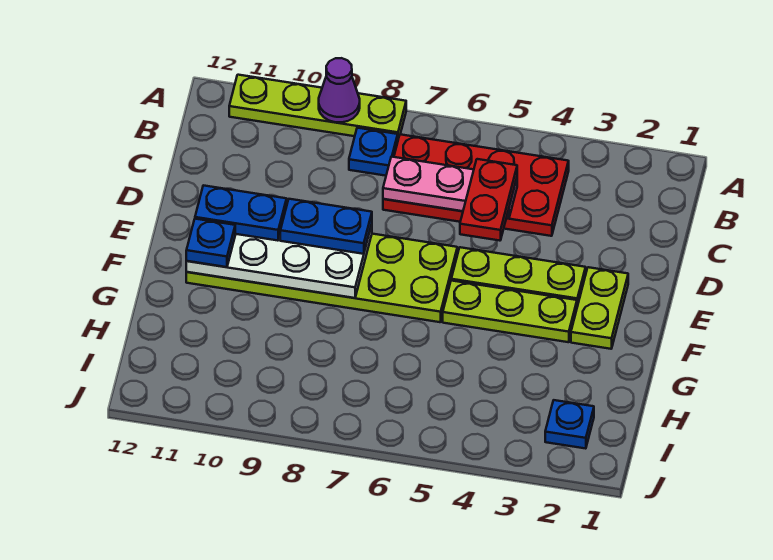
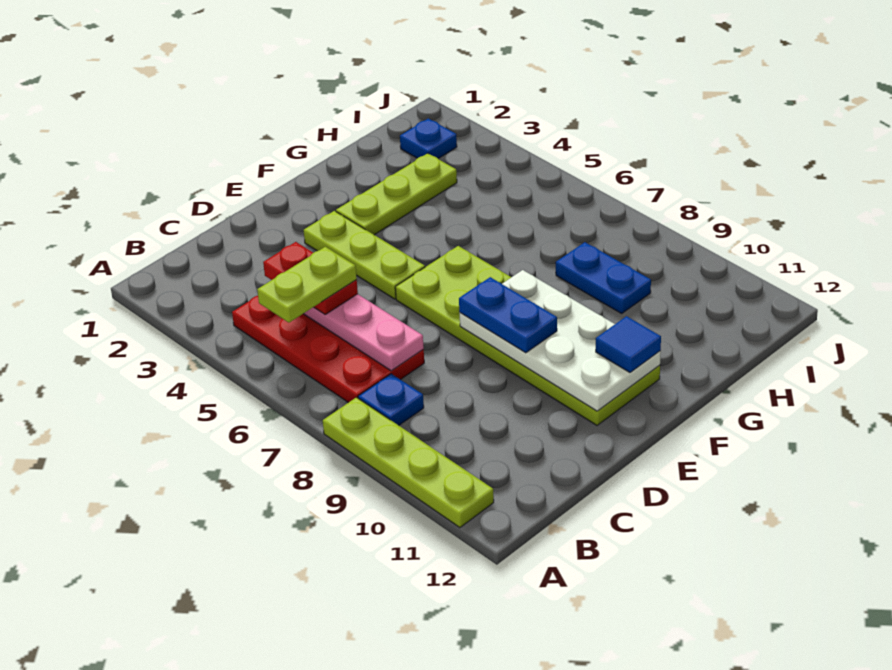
purple cone A9 level 2 -> none
red plate C5:D5 level 3 -> red plate C4:C5 level 3
lime plate E2:F2 level 1 -> lime plate B5:C5 level 4
blue plate E10:E11 level 3 -> blue plate H8:H9 level 1
lime plate F3:F5 level 1 -> lime plate F3:H3 level 1
blue plate F11 level 3 -> blue tile F11 level 3

